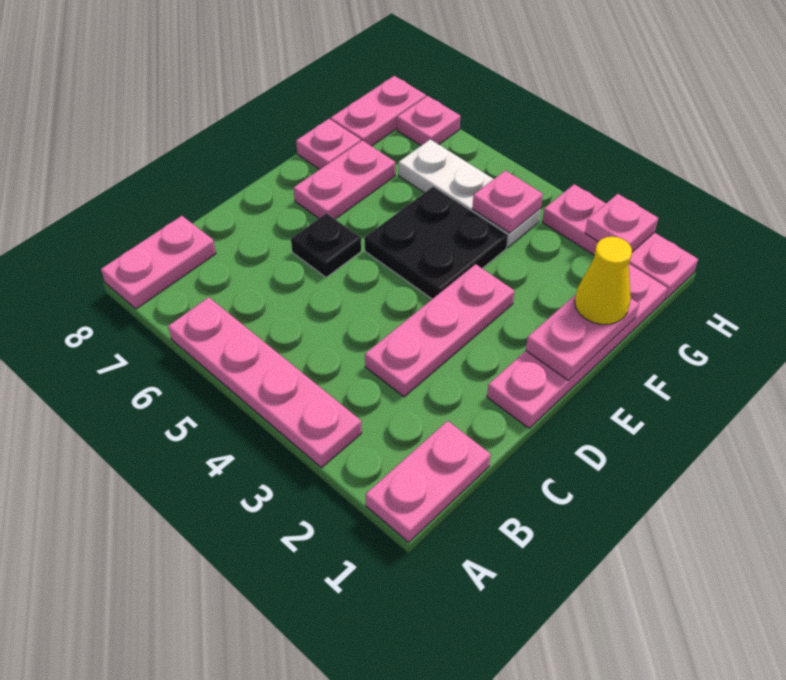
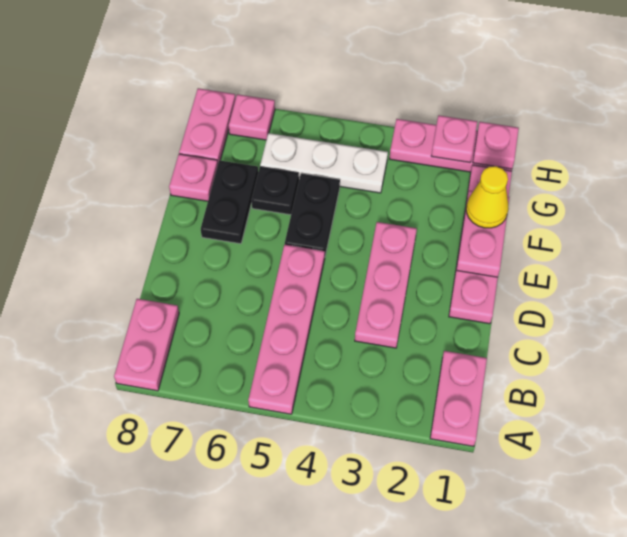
pink plate A3:A6 level 1 -> pink plate A5:D5 level 1
black plate D6 level 1 -> black plate F6 level 1
black plate E4:F5 level 1 -> black plate E5:F5 level 1
pink plate E7:F7 level 1 -> black plate E7:F7 level 1
pink plate G4 level 2 -> pink plate H1 level 2

